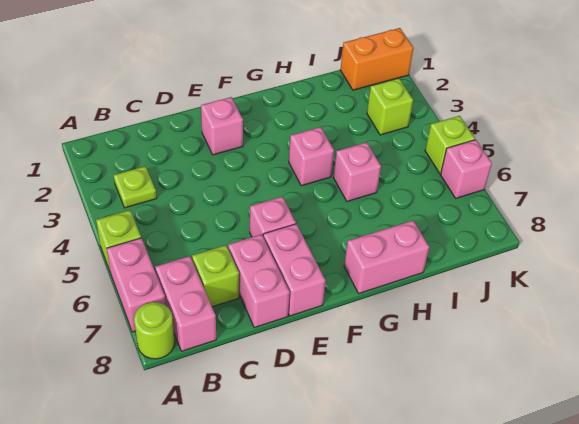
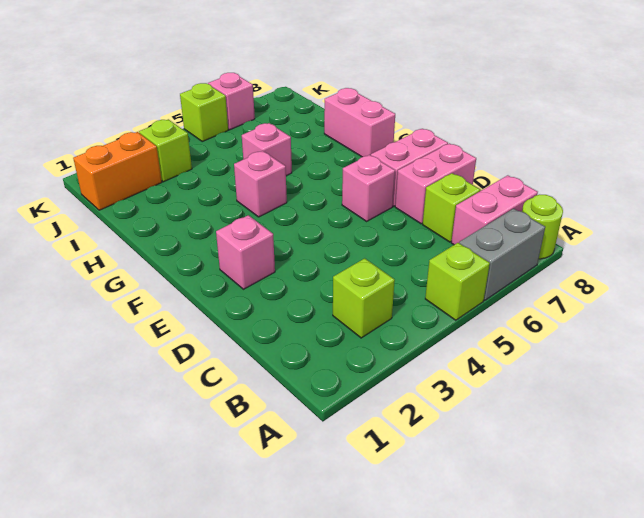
pink brick A6:A7 level 1 -> grey brick A6:A7 level 1
lime plate B3 level 1 -> lime brick B3 level 1
orange brick J1:K1 level 1 -> orange brick J1:J2 level 1

